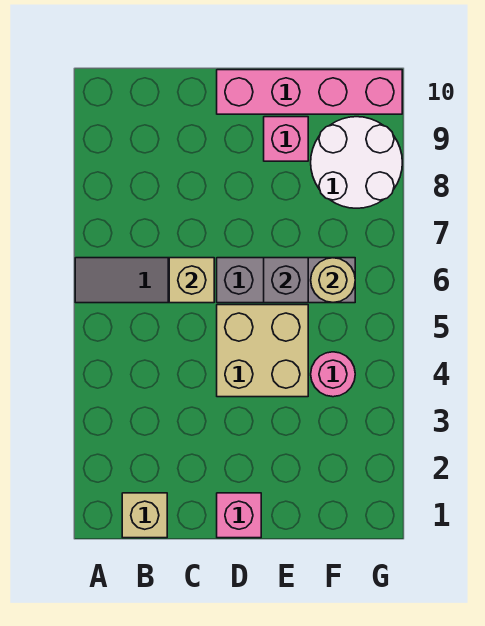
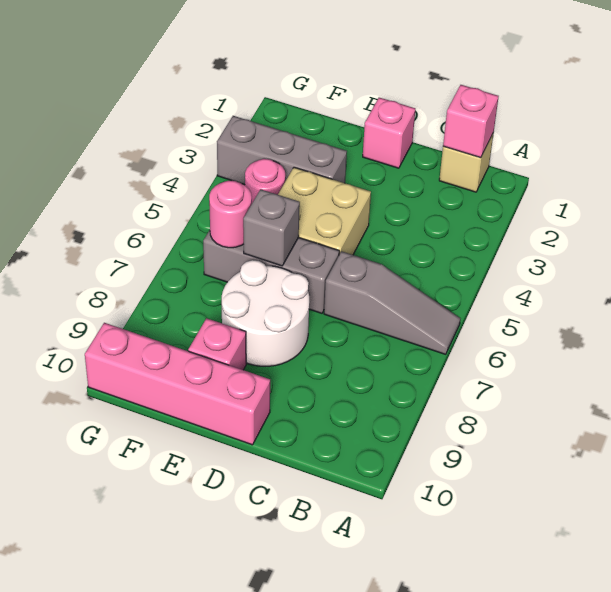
none -> pink brick B1 level 2
tan brick C6 level 2 -> none
none -> grey brick E3:G3 level 1
tan round brick F6 level 2 -> pink round brick F6 level 2
white round brick F8:G9 level 1 -> white round brick D7:E8 level 1

